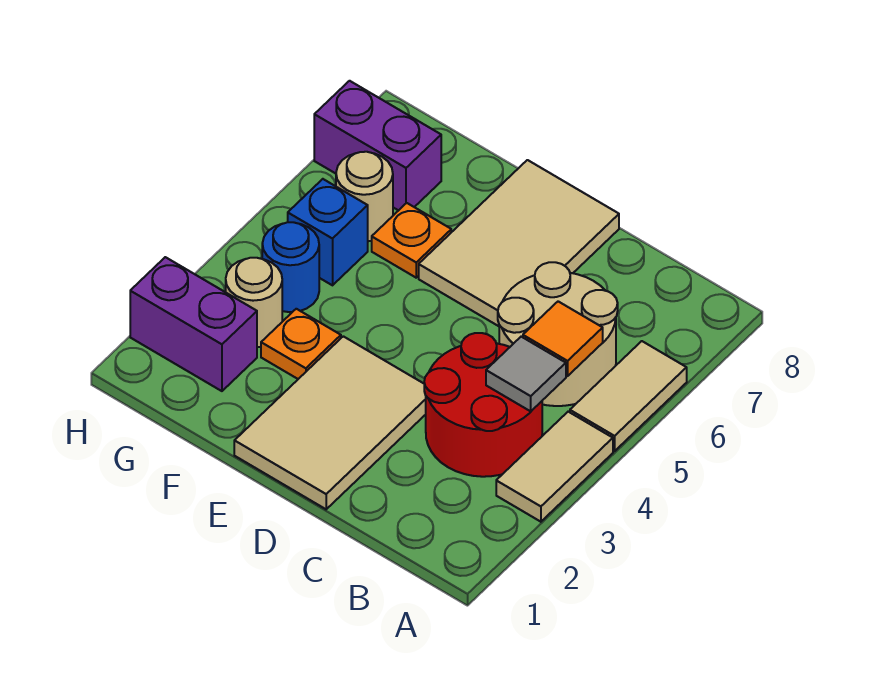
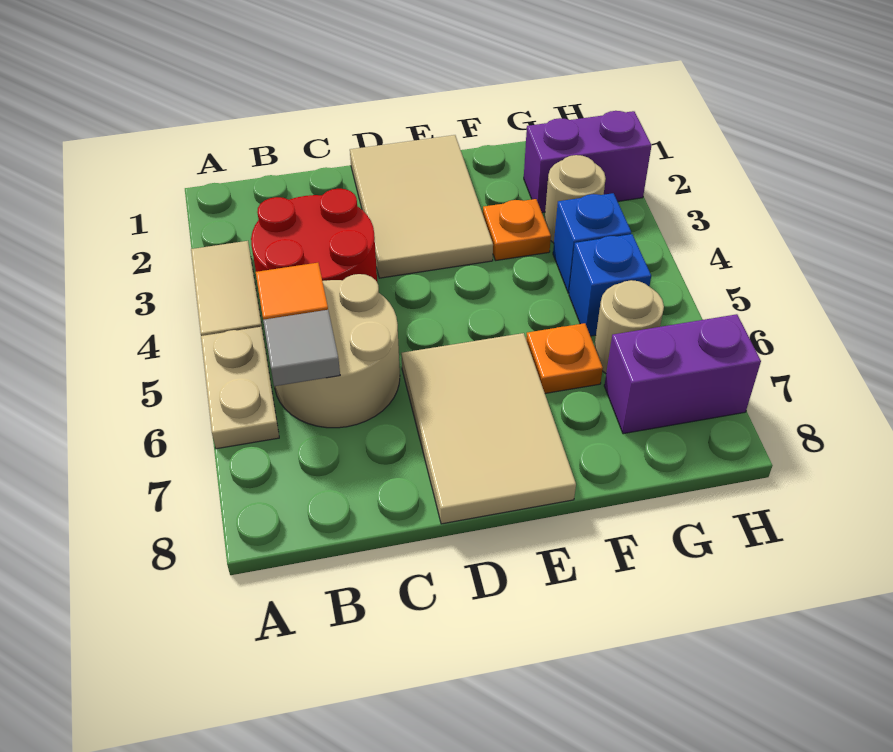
tan tile A5:A6 level 1 -> tan plate A5:A6 level 1
grey tile B4 level 2 -> grey tile B6 level 2
blue round brick G4 level 1 -> blue brick G4 level 1

